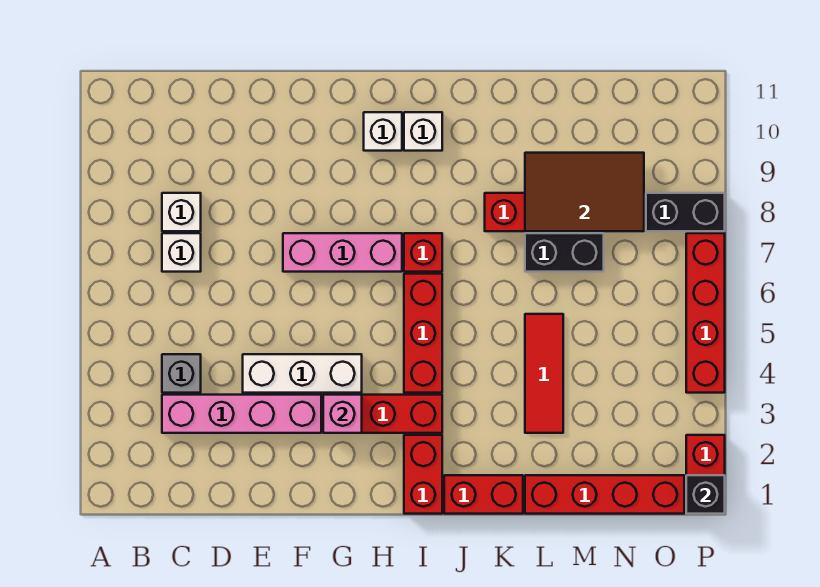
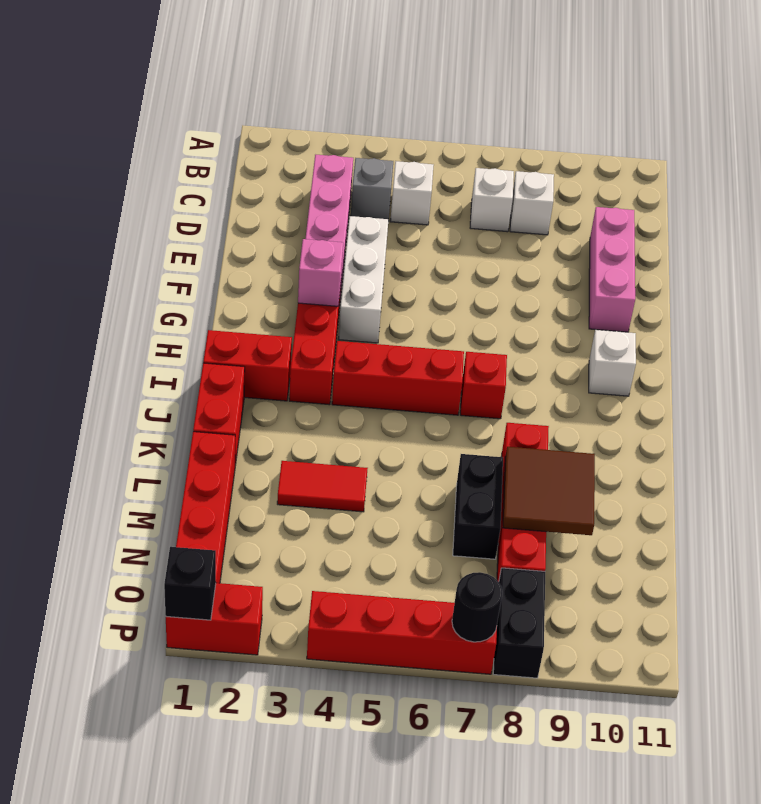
pink brick F7:H7 level 1 -> pink brick D10:F10 level 1
white brick I10 level 1 -> white brick C5 level 1
red tile L3:L5 level 1 -> red tile L3:L4 level 1
brown tile L8:N9 level 2 -> brown tile L8:M9 level 2
none -> black round brick P7 level 2

